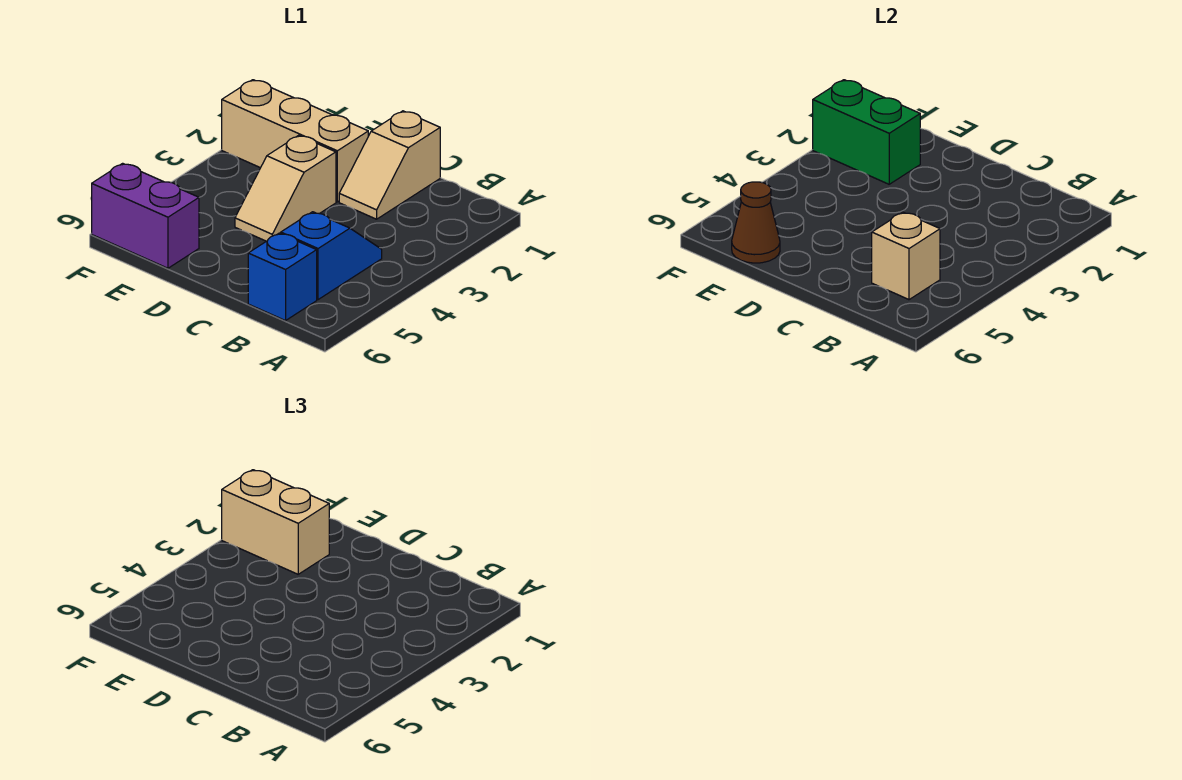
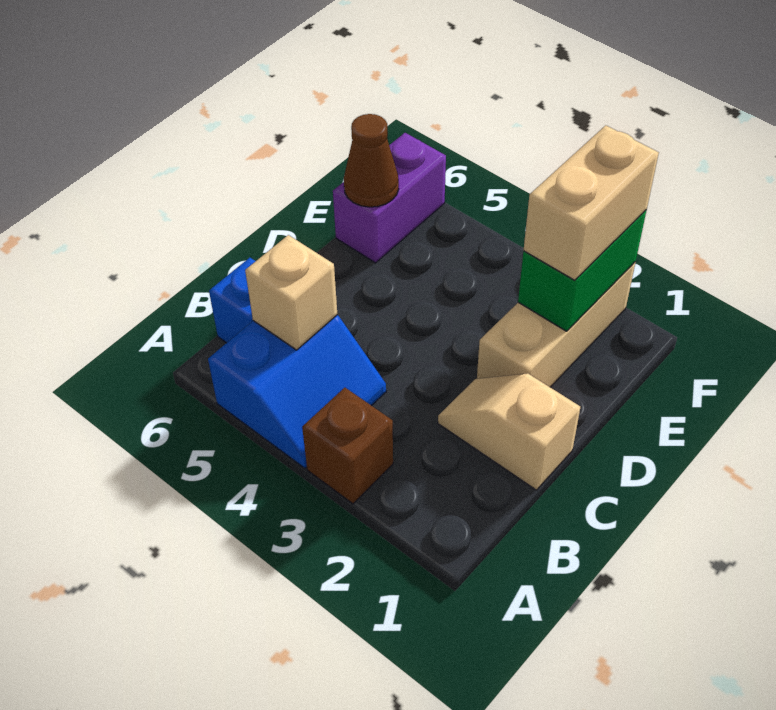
none -> brown brick A3 level 1
blue slope B4:B5 level 1 top 5 -> blue slope A4:B5 level 1 top 5
tan slope D3:D4 level 1 top 3 -> none

